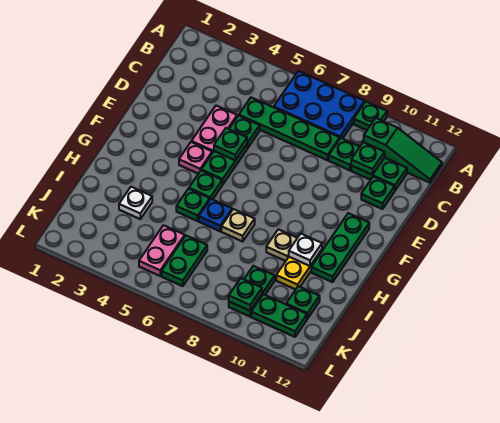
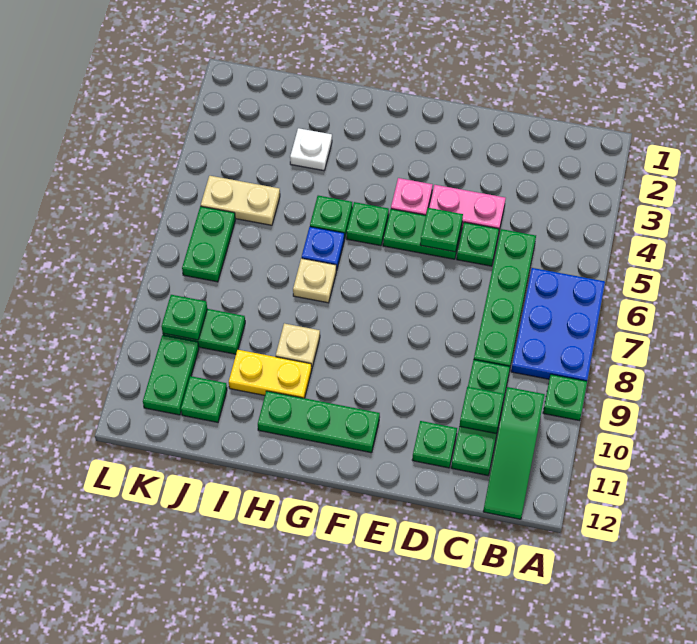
white plate H10 level 2 -> none
pink plate J5:K5 level 1 -> tan plate J5:K5 level 1
green plate J6:K6 level 1 -> green plate K6:K7 level 1

